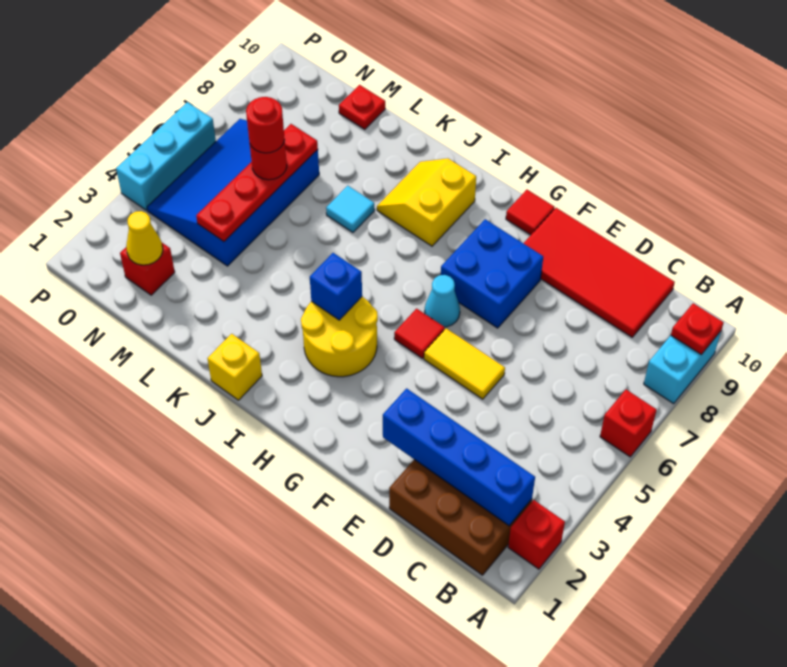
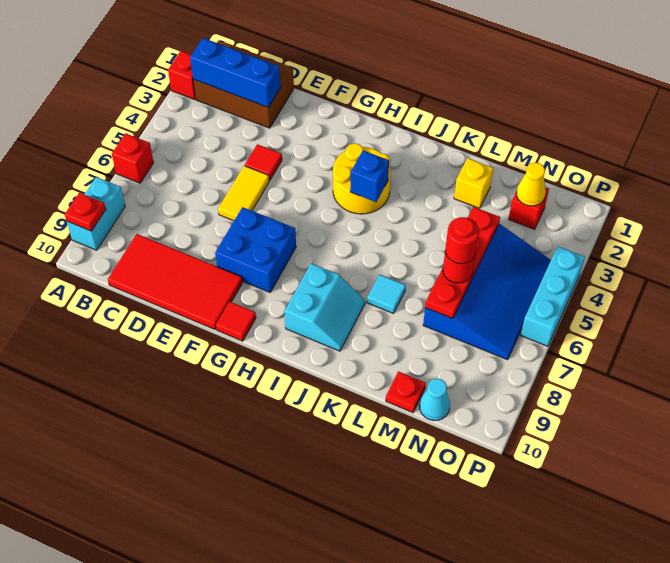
blue brick B2:E2 level 2 -> blue brick B2:D2 level 2
yellow tile E5:F5 level 1 -> yellow tile E5:E6 level 1
red tile G5 level 1 -> red tile E4 level 1
cyan cone G6 level 1 -> cyan cone N10 level 1
yellow slope I8:J9 level 1 top I -> cyan slope I8:J9 level 1 top I
yellow brick J1 level 1 -> yellow brick L2 level 1

